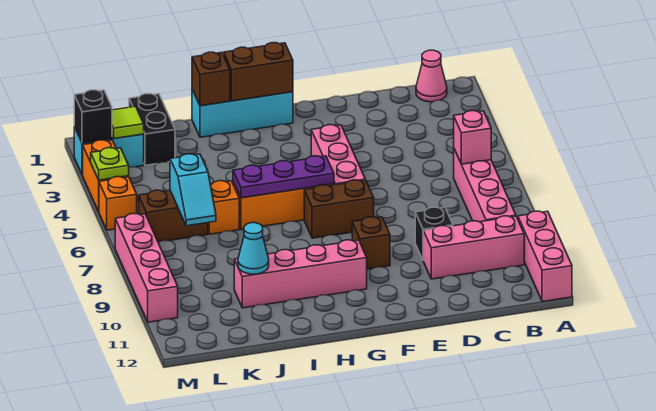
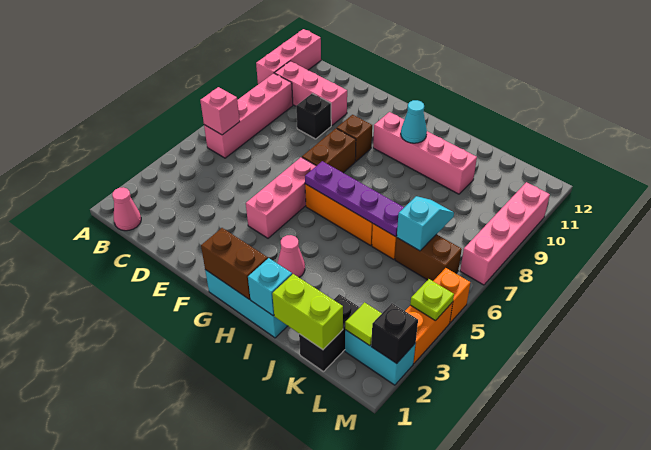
brown brick F7:G7 level 1 -> brown brick F7:F8 level 1
purple plate G6:I6 level 2 -> purple plate G6:J6 level 2
none -> pink cone H3 level 1
brown brick I1 level 2 -> cyan brick I1 level 2
none -> lime brick J1:K1 level 2
cyan cone J10 level 2 -> cyan cone H10 level 2

